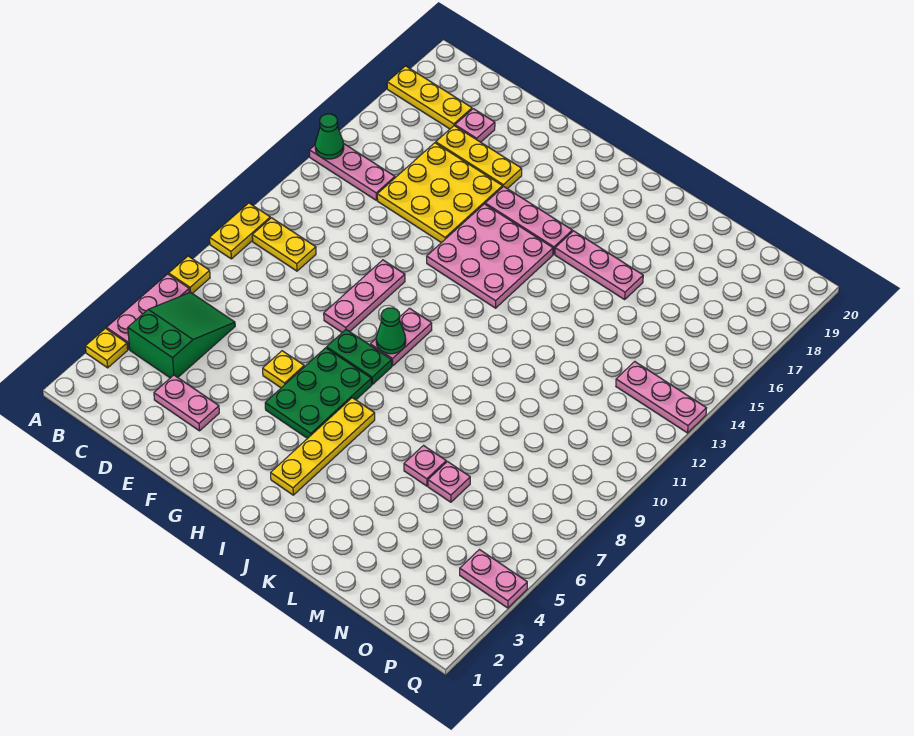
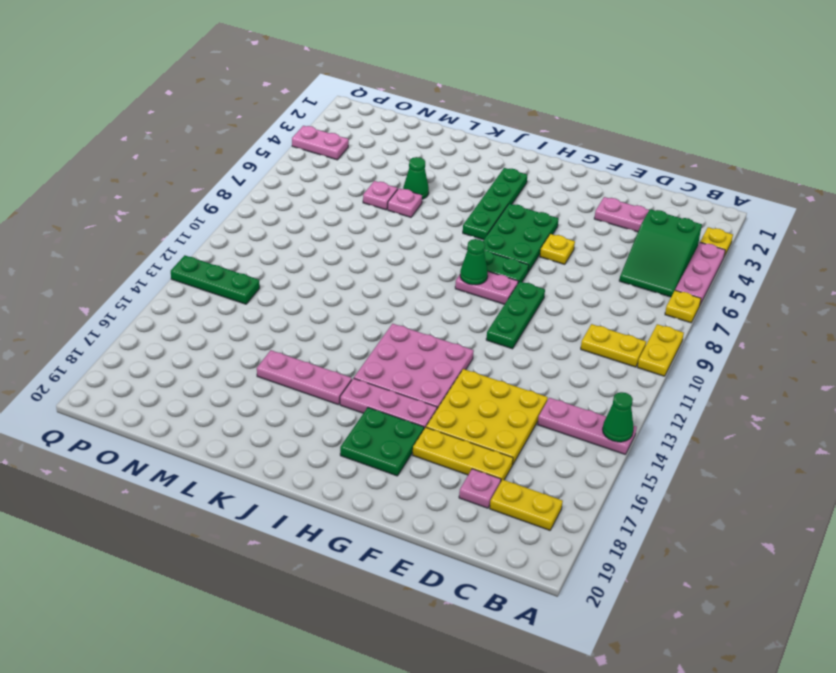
yellow plate A18:C18 level 1 -> yellow plate B18:C18 level 1
pink plate F9:F11 level 1 -> green plate F9:F11 level 1
none -> green plate G17:H18 level 1
pink plate H9:H10 level 1 -> pink plate G9:H9 level 1
yellow plate I3:I6 level 1 -> green plate I3:I6 level 1
none -> green cone L5 level 1
pink plate O13:Q13 level 1 -> green plate O13:Q13 level 1

